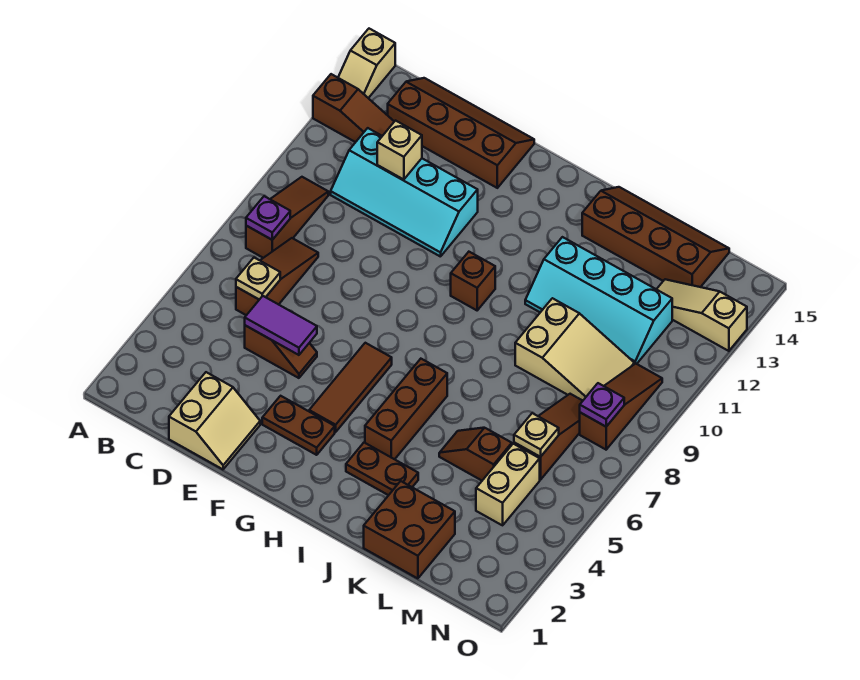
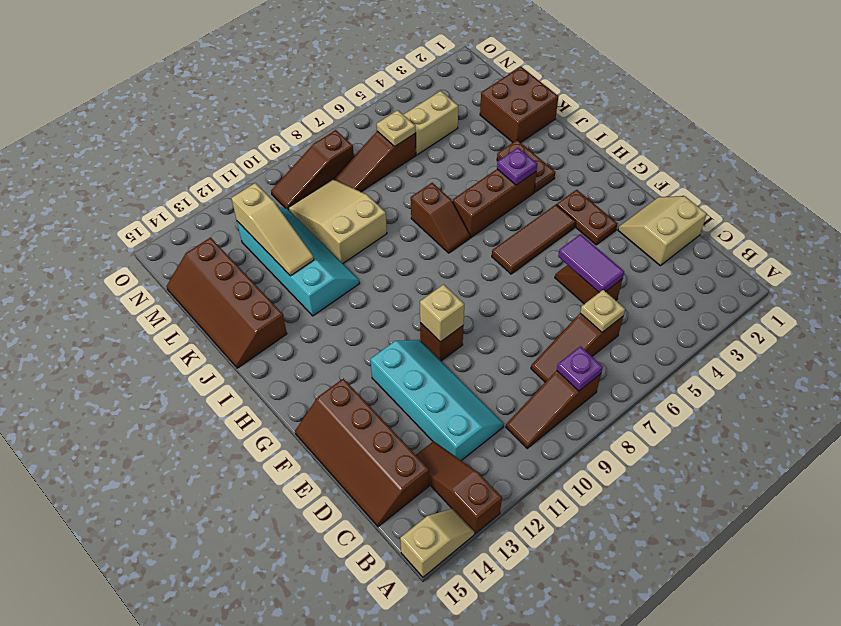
tan brick D12 level 2 -> tan brick F10 level 2
brown brick H10 level 1 -> brown brick F10 level 1
brown slope K5:L5 level 1 top L -> brown slope I7:J7 level 1 top J
tan slope M13:O13 level 1 top O -> tan slope K12:M12 level 2 top M
purple plate N8 level 2 -> purple plate I4 level 2

